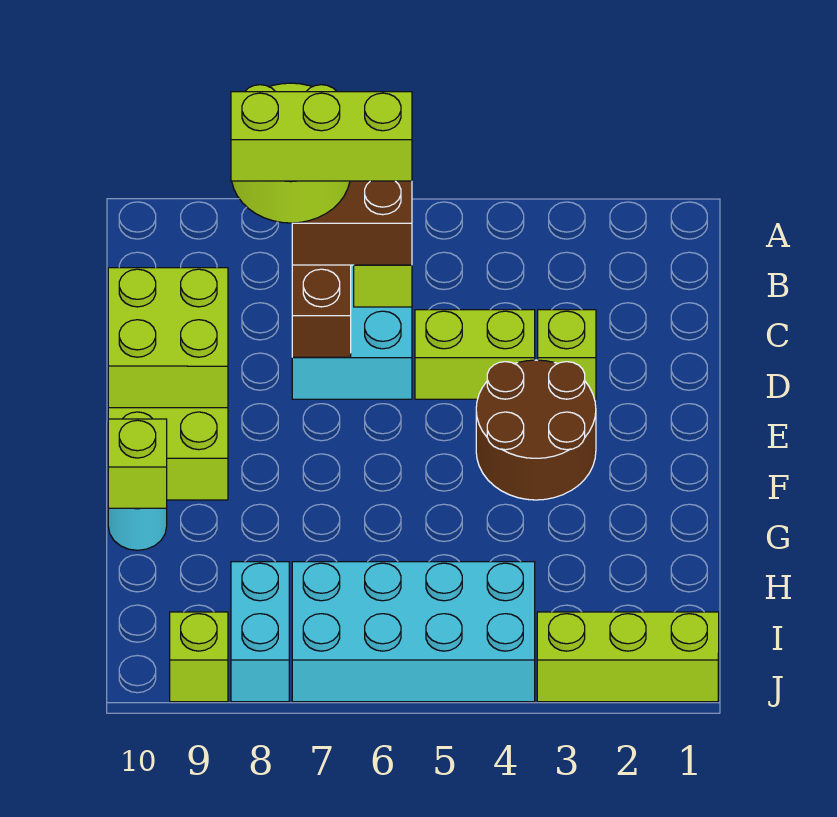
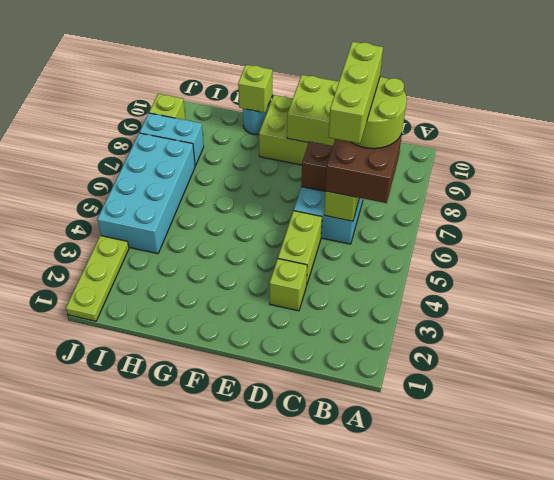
brown round brick E3:F4 level 1 -> none
lime brick J1:J3 level 1 -> lime plate J1:J3 level 1

